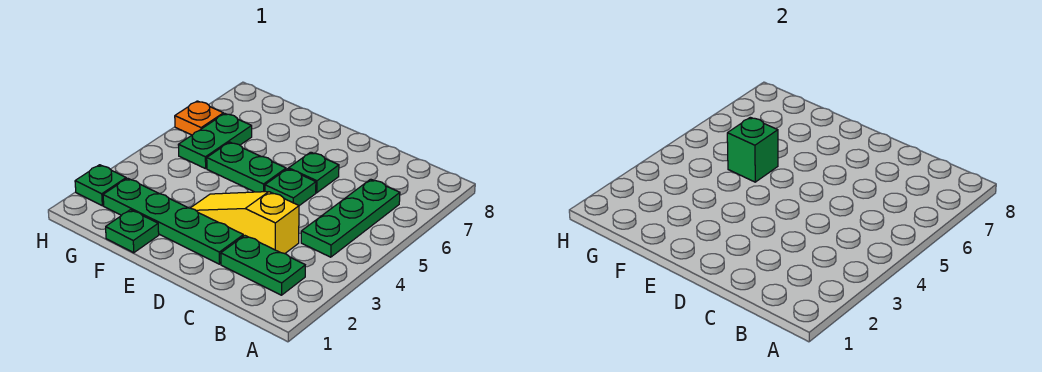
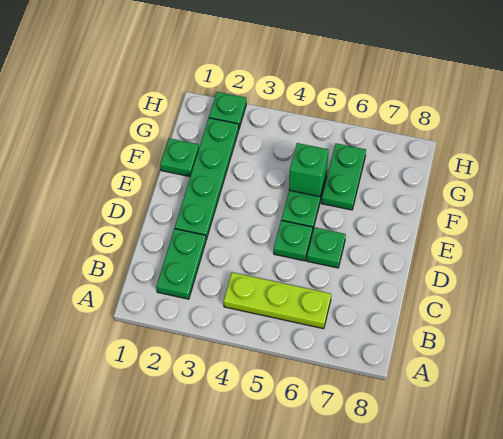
green plate B4:B6 level 1 -> lime plate B4:B6 level 1
yellow slope C3:E3 level 1 top C -> none
green plate G5:G6 level 1 -> green plate F6:G6 level 1
orange plate H6 level 1 -> none

